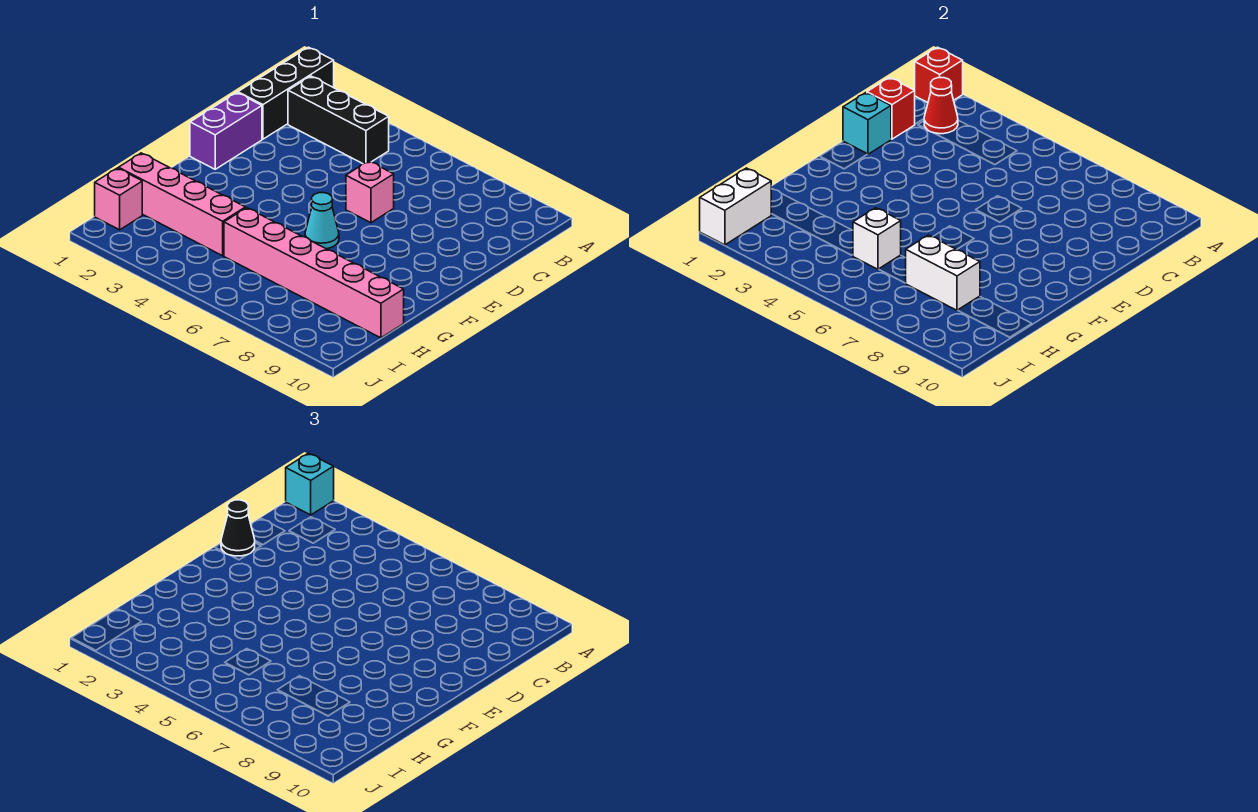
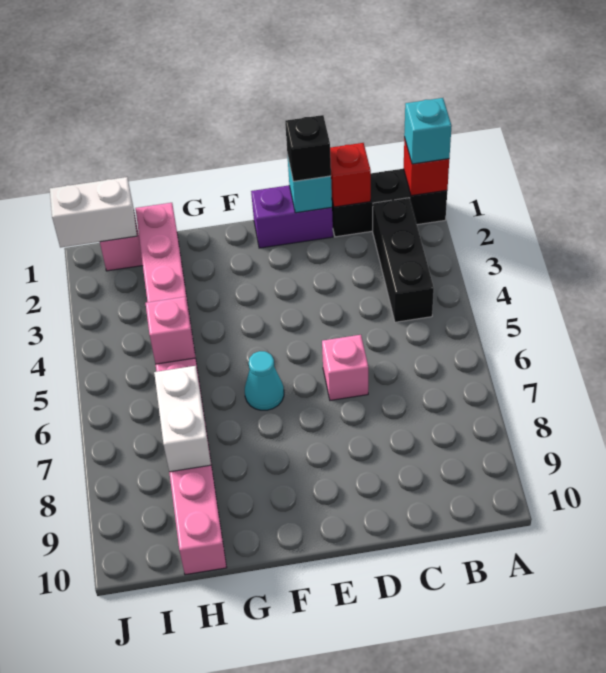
red cone B2 level 2 -> none
black cone D1 level 3 -> black brick D1 level 3
white brick H5 level 2 -> pink brick H5 level 2

